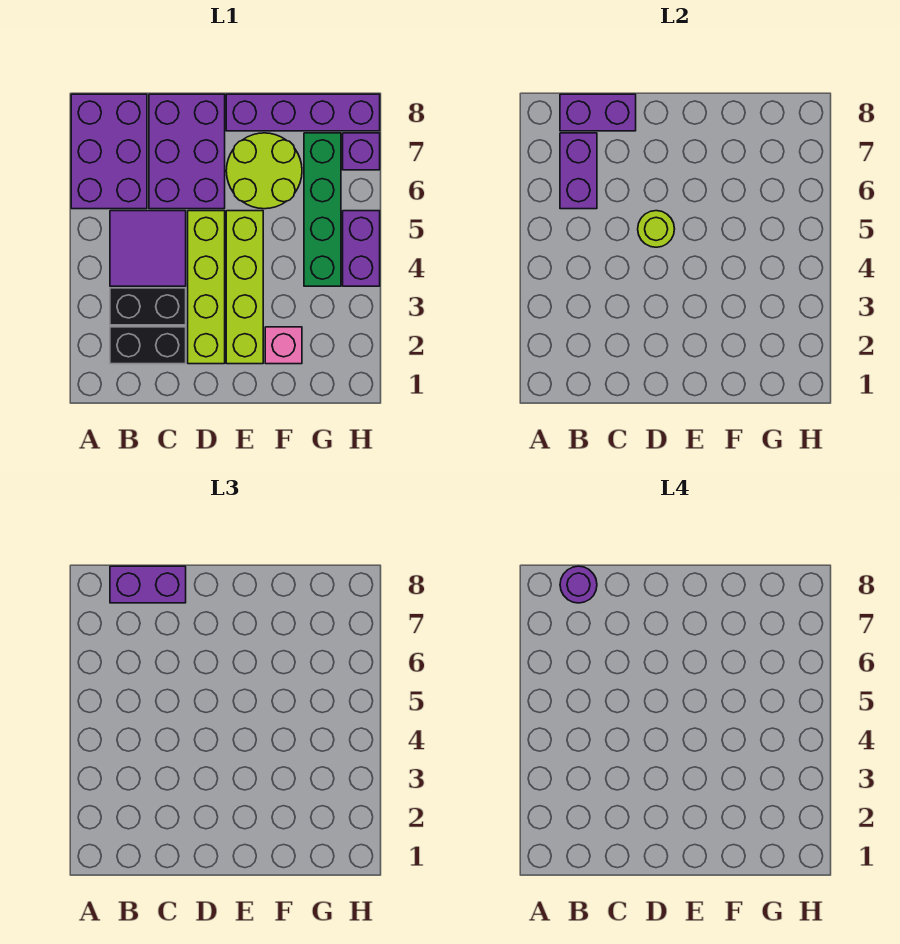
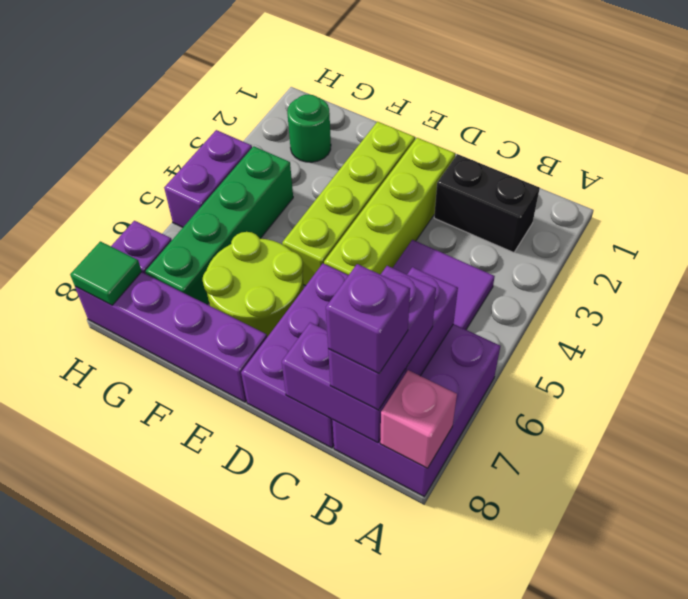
black brick B3:C3 level 1 -> none
purple brick B8:C8 level 3 -> purple brick B7:B8 level 3
purple round brick B8 level 4 -> purple brick B8 level 4
lime round brick D5 level 2 -> none
pink brick F2 level 1 -> pink brick A8 level 2
none -> green round brick G2 level 1
none -> green tile H8 level 2

